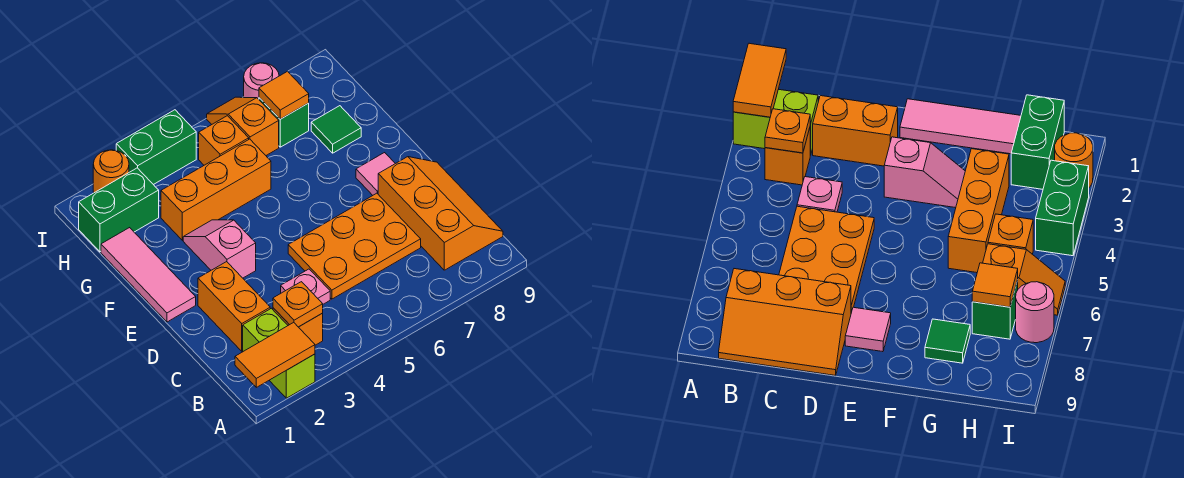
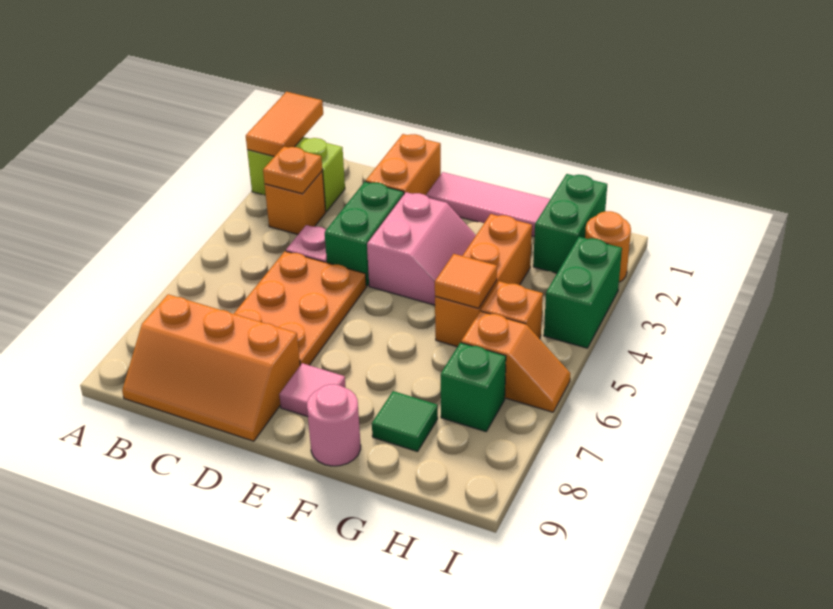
orange brick C2:D2 level 1 -> orange brick D1:D2 level 1
none -> green brick D3:D4 level 1
pink slope E3:F3 level 1 top E -> pink slope E3:F4 level 1 top E
orange tile H7 level 2 -> orange tile G5 level 2
pink round brick I7 level 1 -> pink round brick F9 level 1

